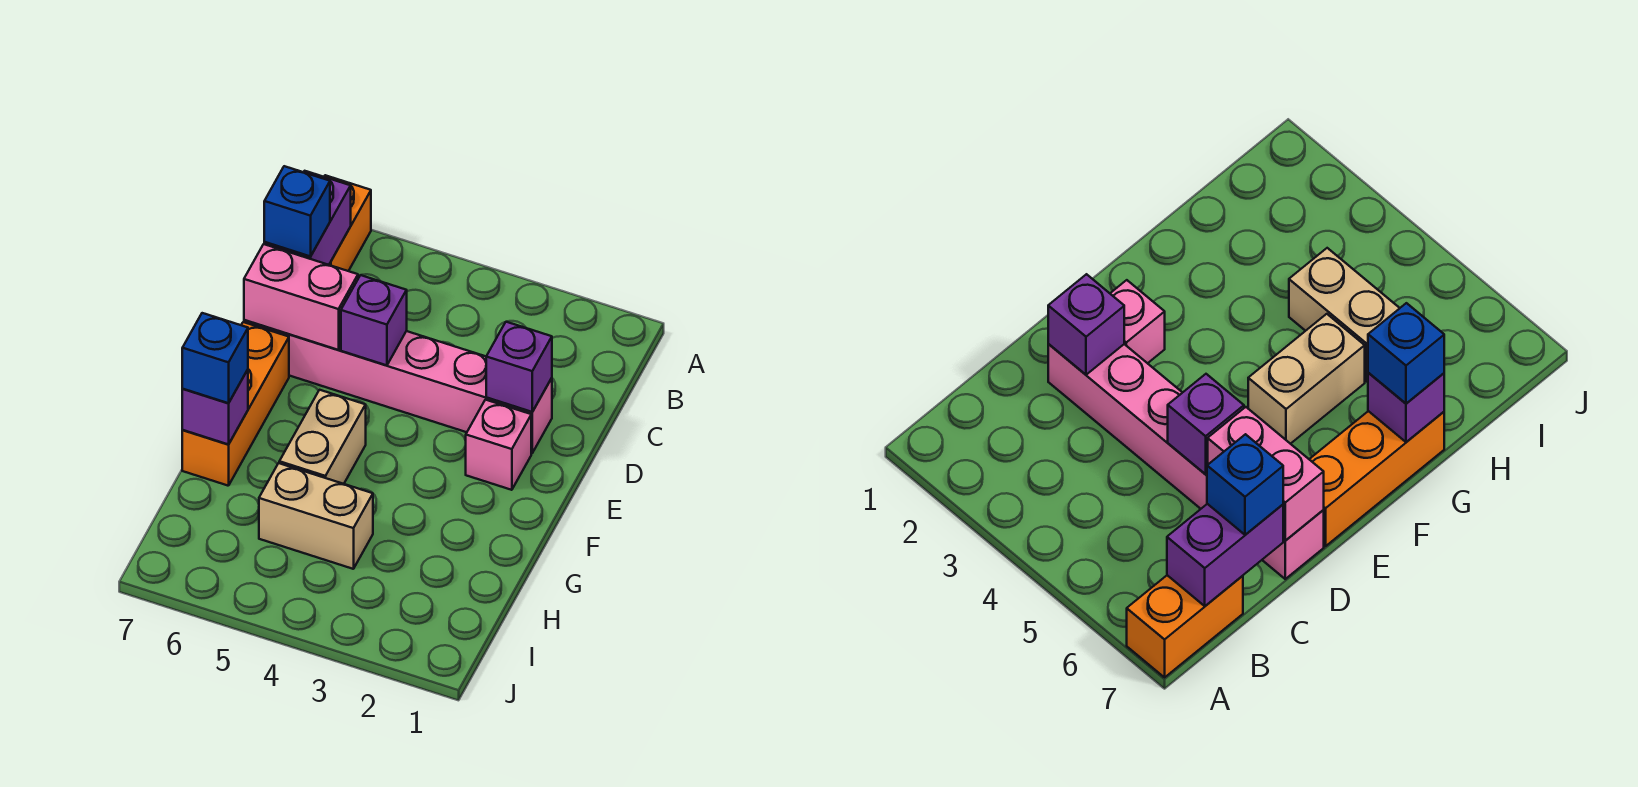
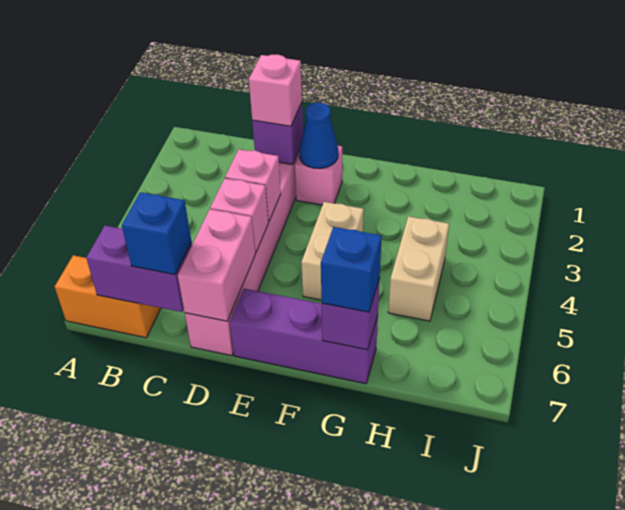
none -> pink brick D2 level 3
none -> pink brick D4 level 2
purple brick D5 level 2 -> pink brick D5 level 2
none -> blue cone E2 level 2
orange brick E7:G7 level 1 -> purple brick E7:G7 level 1
tan brick F5:G5 level 1 -> tan brick F4:F5 level 1

